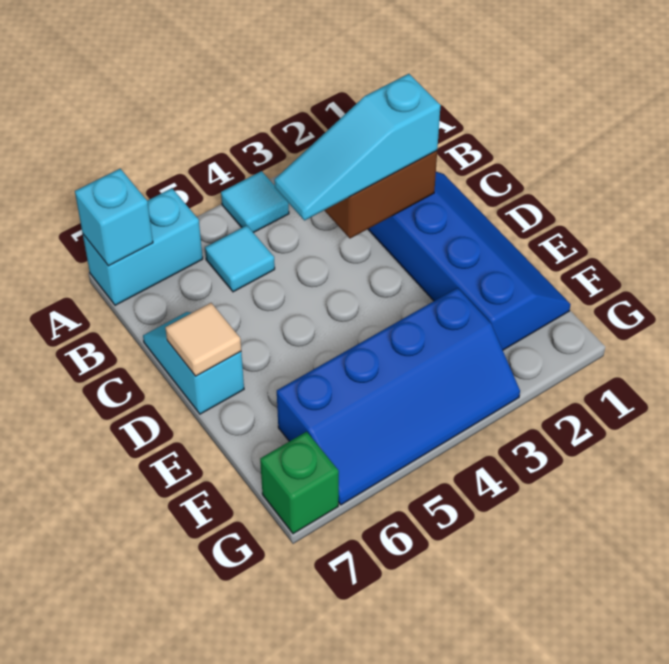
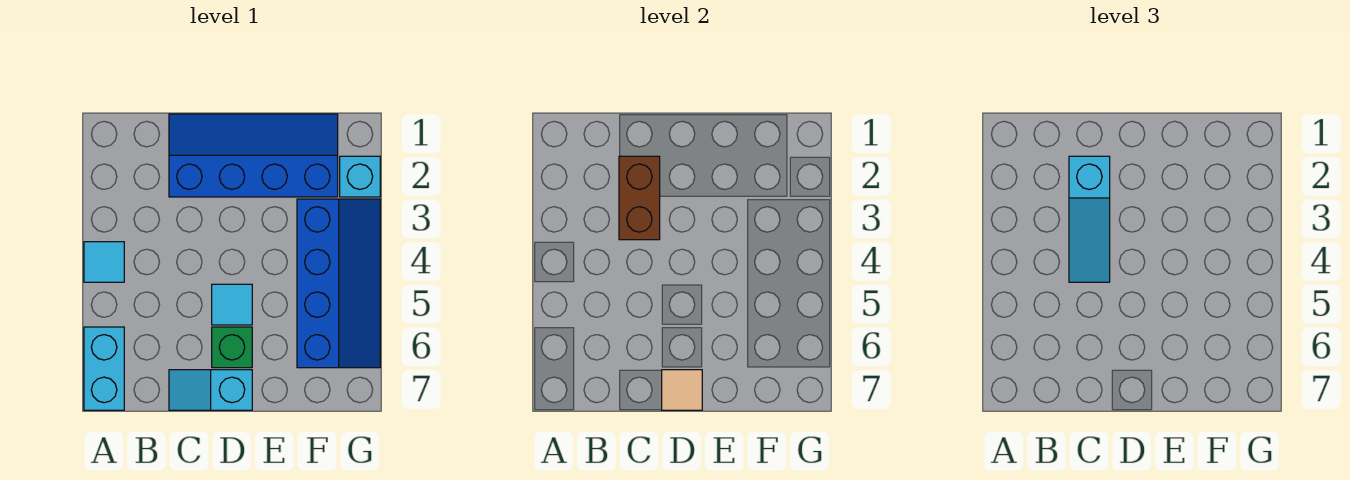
cyan brick A7 level 2 -> cyan brick G2 level 1
cyan tile B5 level 1 -> cyan tile D5 level 1
green brick G7 level 1 -> green brick D6 level 1

